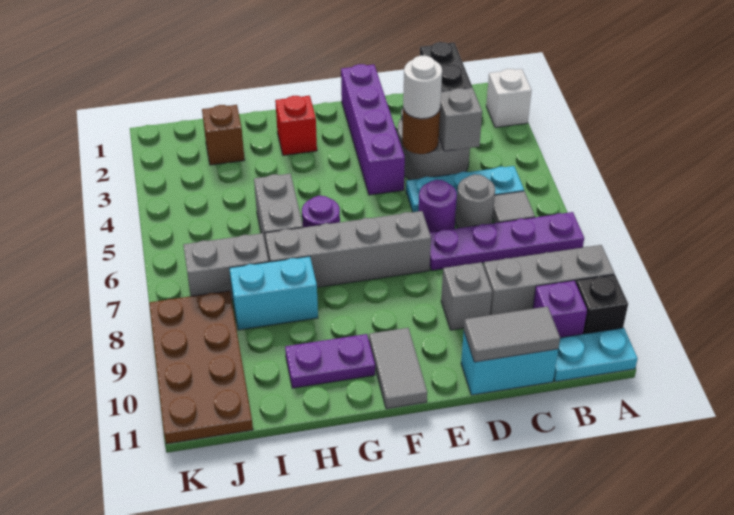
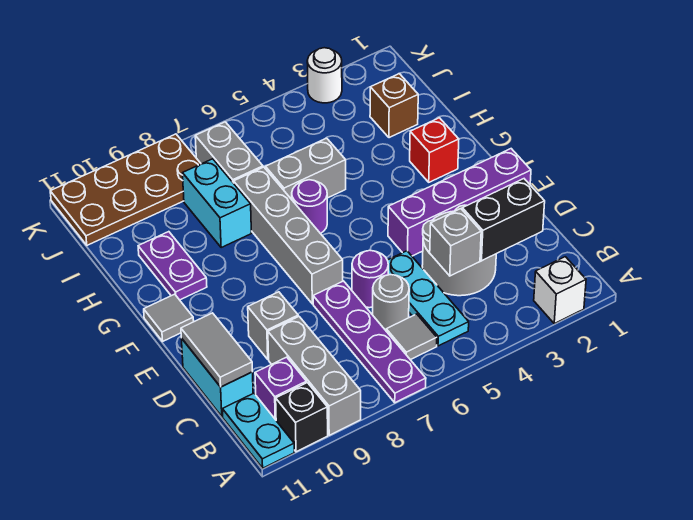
brown round brick D4 level 2 -> none
white round brick D4 level 3 -> white round brick K3 level 1
grey tile F10:F11 level 1 -> grey tile F11 level 1

